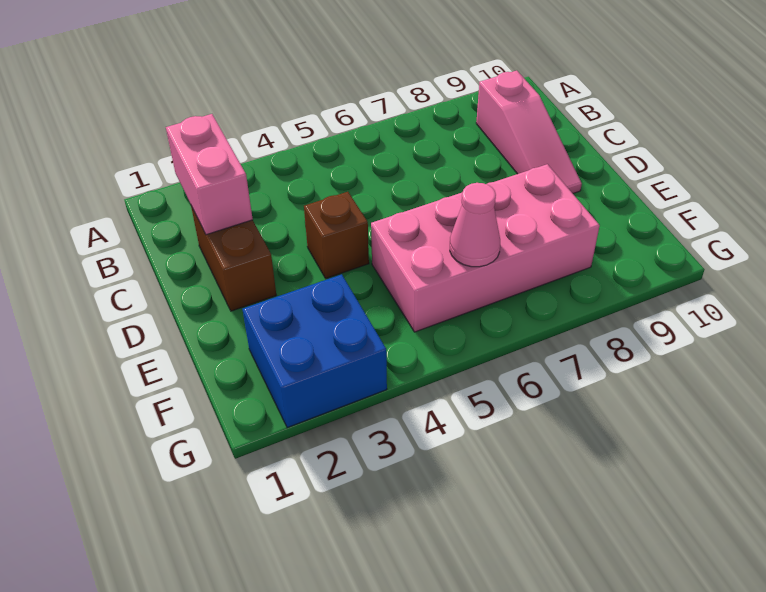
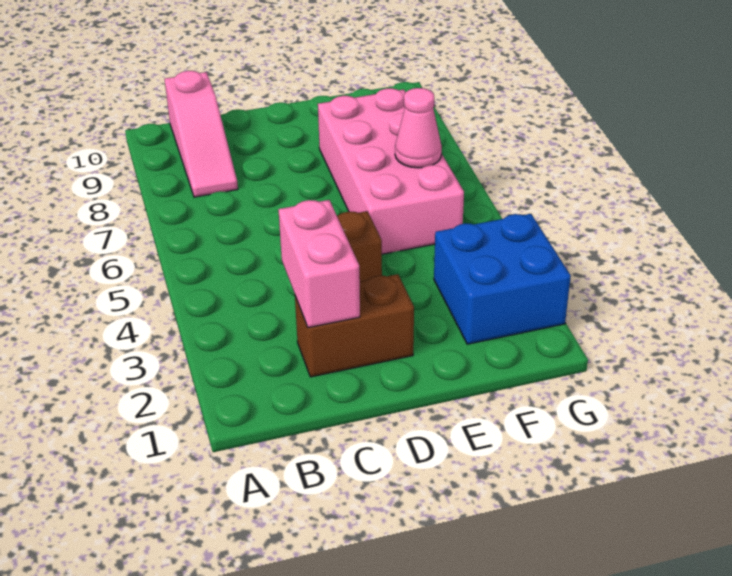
pink brick B2:C2 level 2 -> pink brick C2:C3 level 2
pink slope B9:D9 level 1 top B -> pink slope B8:B10 level 1 top 10

